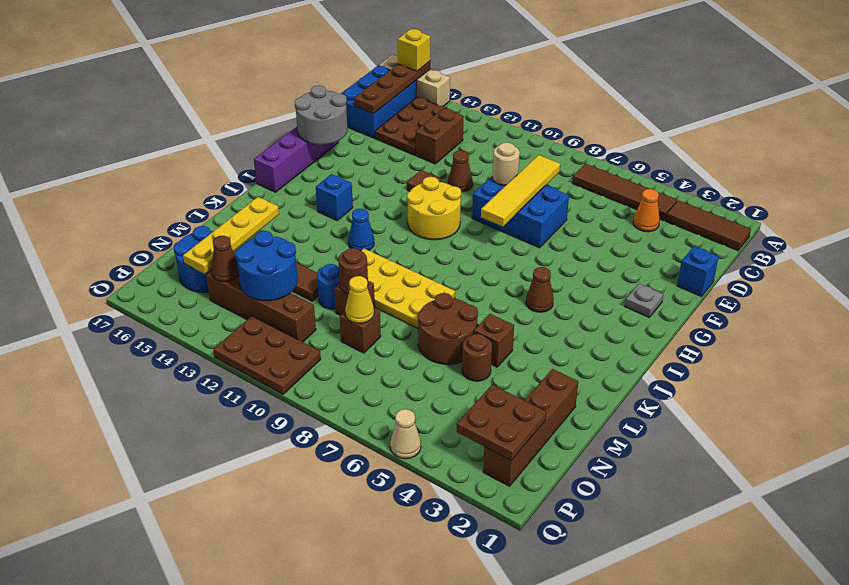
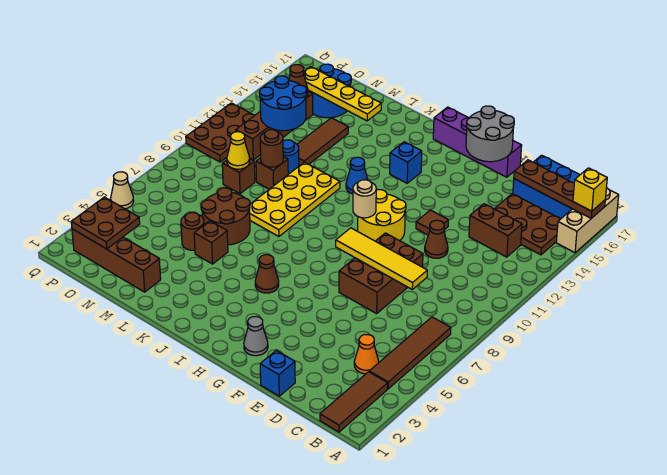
blue brick E7:F9 level 1 -> brown brick E7:F9 level 1
tan round brick E9 level 2 -> tan round brick H10 level 2
grey plate G2 level 1 -> grey cone G2 level 1

